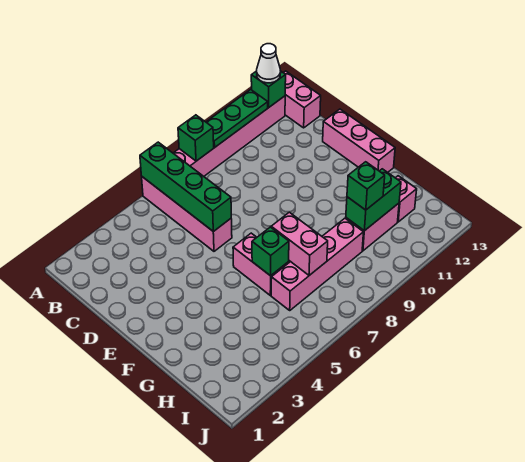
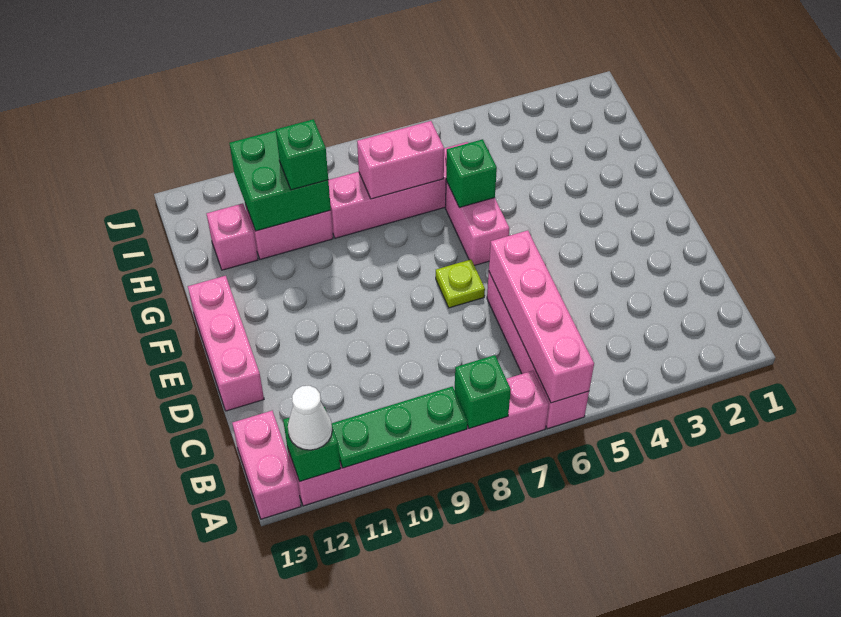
green brick A6:D6 level 2 -> pink brick A6:D6 level 2
none -> lime plate E7 level 1
pink brick G7:H7 level 2 -> pink brick H7:H8 level 2
green brick H10:H11 level 2 -> green brick H10:I11 level 2

